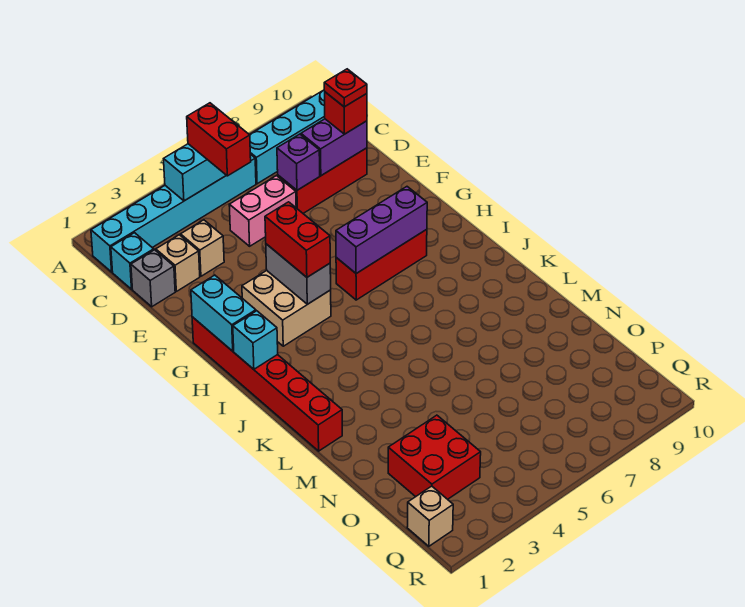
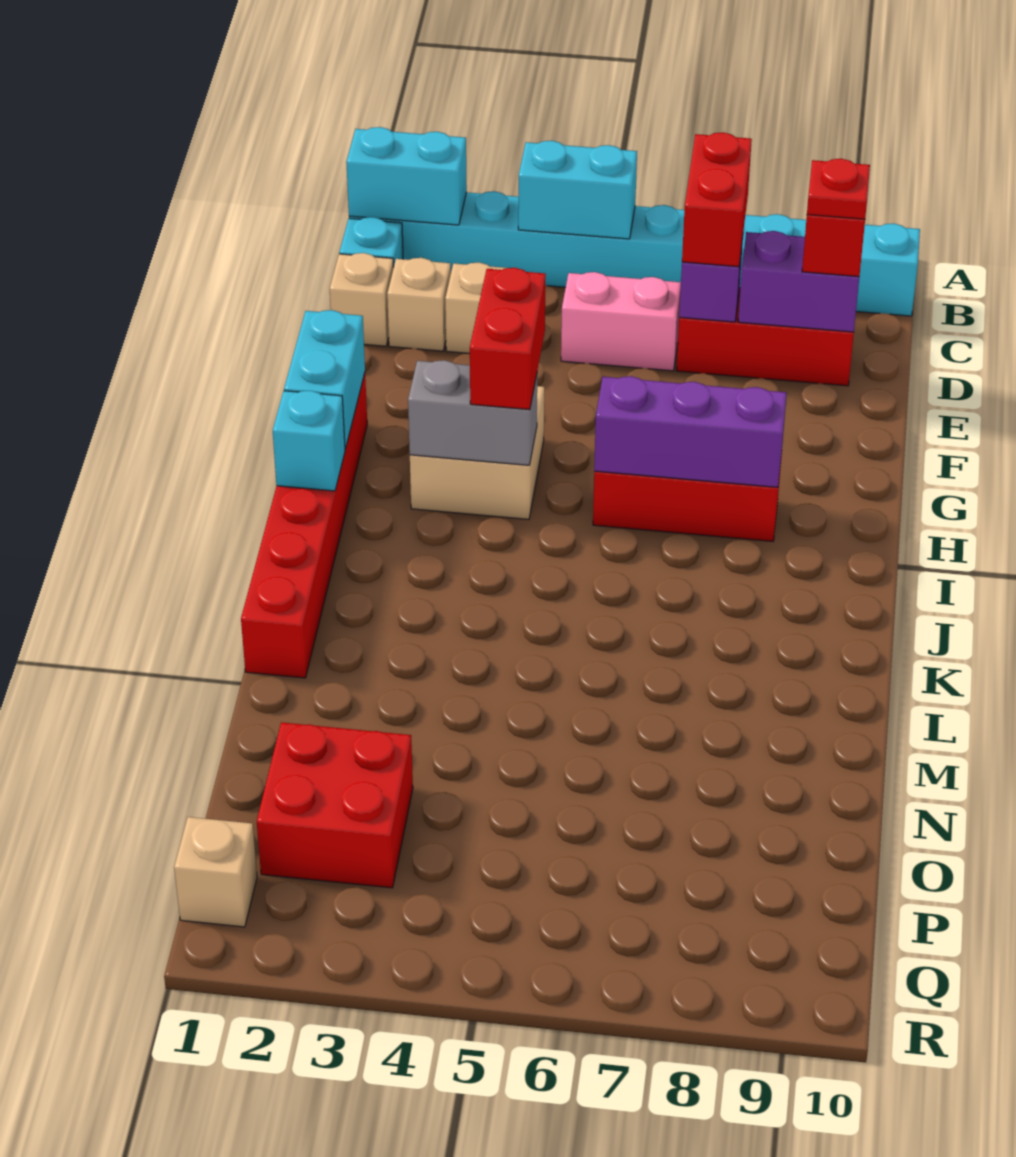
none -> cyan brick B1:B2 level 2
red brick B5:C5 level 3 -> red brick C7:D7 level 3
grey brick D1 level 1 -> tan brick D1 level 1
grey brick G4:H4 level 2 -> grey brick H3:H4 level 2

